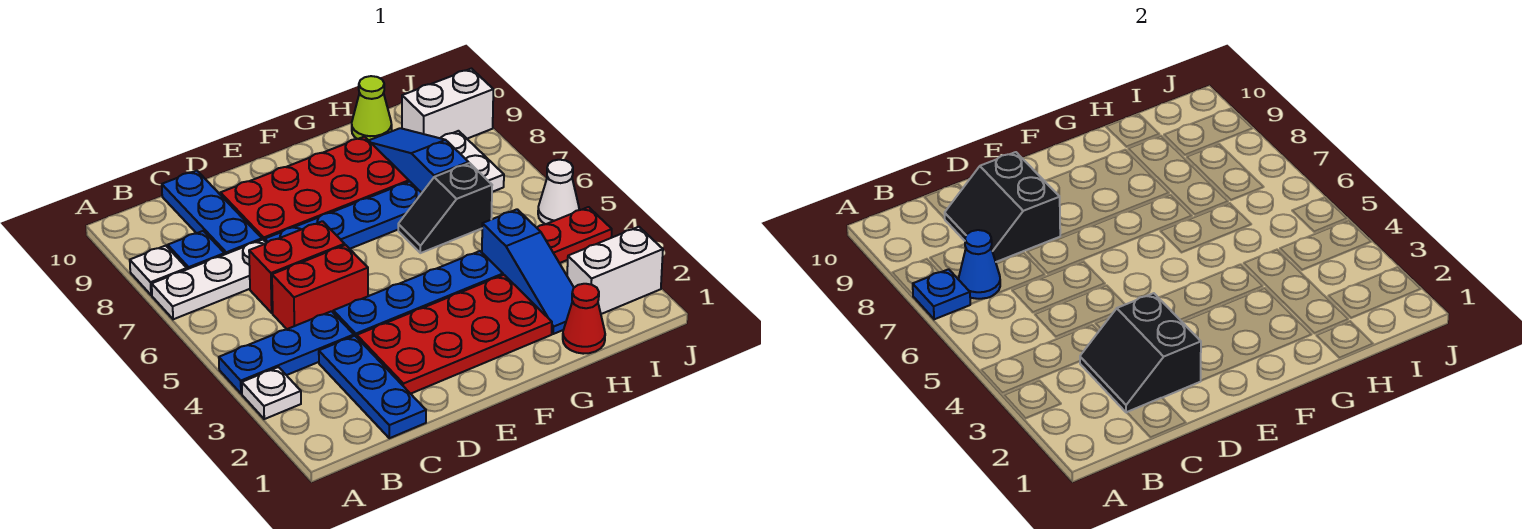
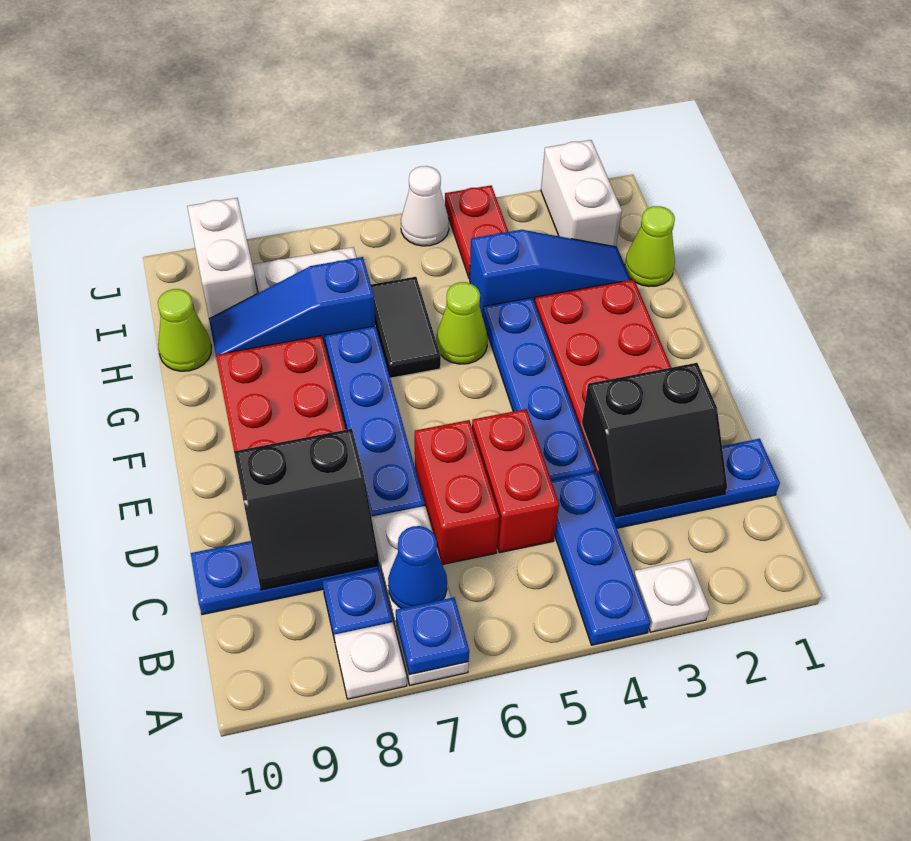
none -> lime cone G5 level 1
black slope G6:H6 level 1 top H -> black tile G6:H6 level 1
red cone H1 level 1 -> lime cone H1 level 1

